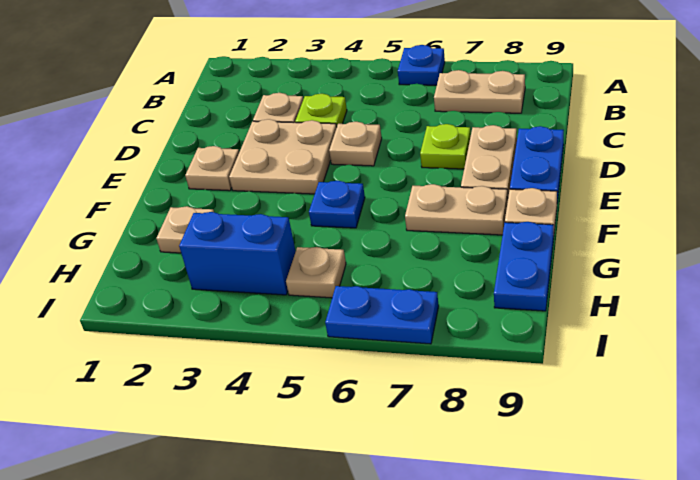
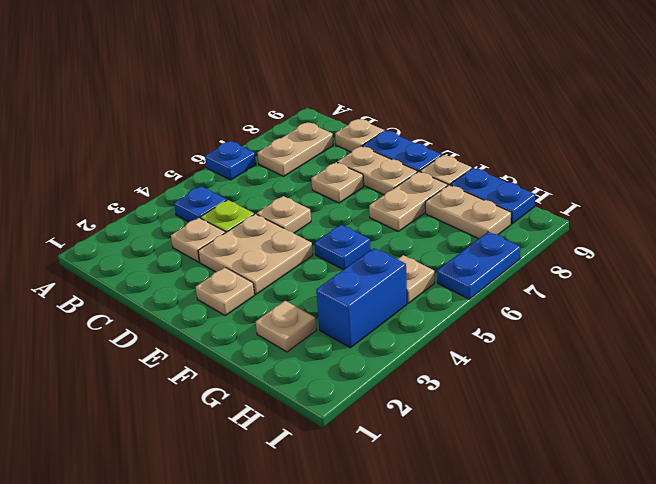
none -> blue plate B4 level 1
none -> tan plate C9 level 1
lime plate D7 level 1 -> tan plate D7 level 1
none -> tan plate G8:H8 level 1

